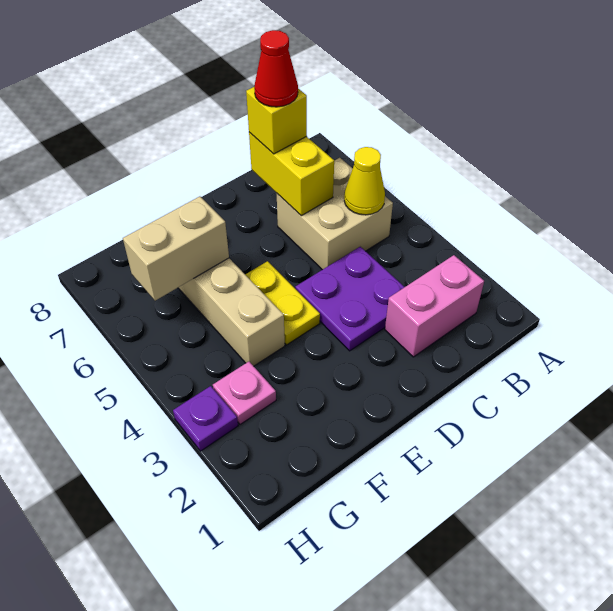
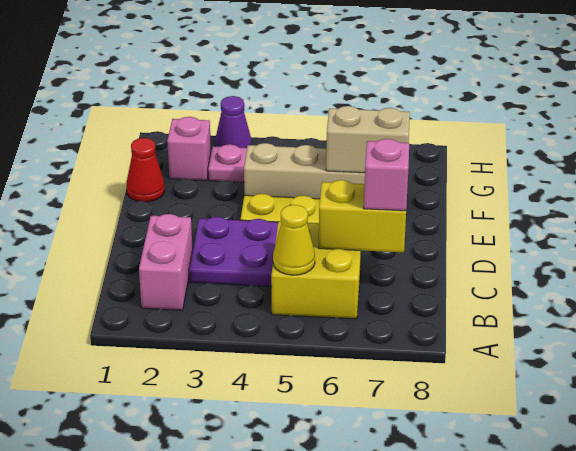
tan brick B5:C6 level 1 -> yellow brick B5:C6 level 1
yellow brick C7 level 3 -> pink brick C7 level 3
red cone C7 level 4 -> red cone F1 level 1
tan brick F6:G6 level 2 -> tan brick F6:F7 level 2
none -> pink brick G2 level 1
purple plate H3 level 1 -> purple cone H3 level 1

